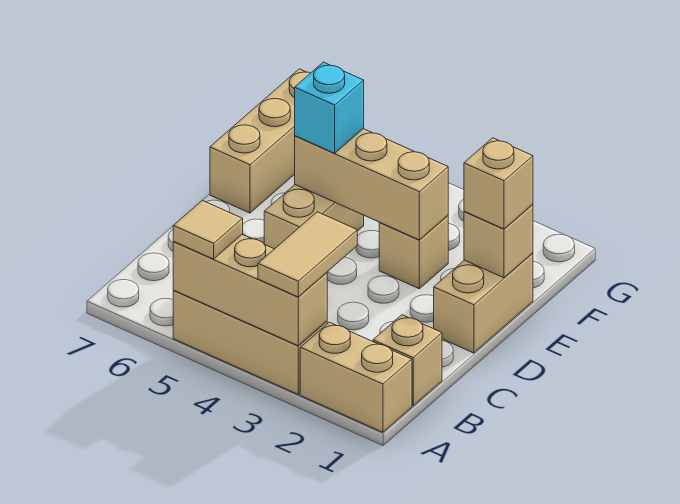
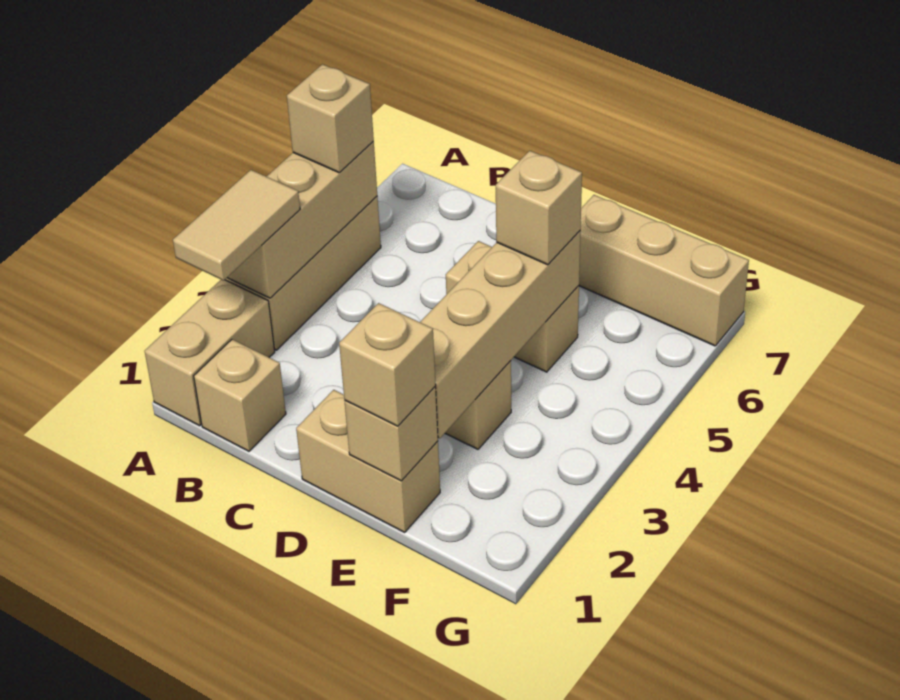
tan tile A3:B3 level 3 -> tan tile A2:A3 level 3
tan tile A5 level 3 -> tan brick A5 level 3
tan brick E3:E5 level 2 -> tan brick E2:E5 level 2
cyan brick E5 level 3 -> tan brick E5 level 3

